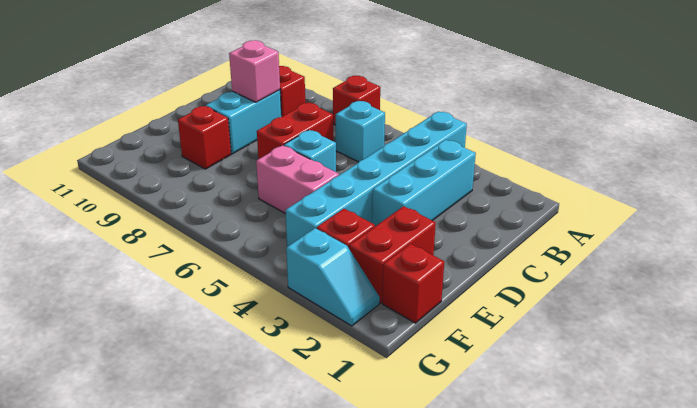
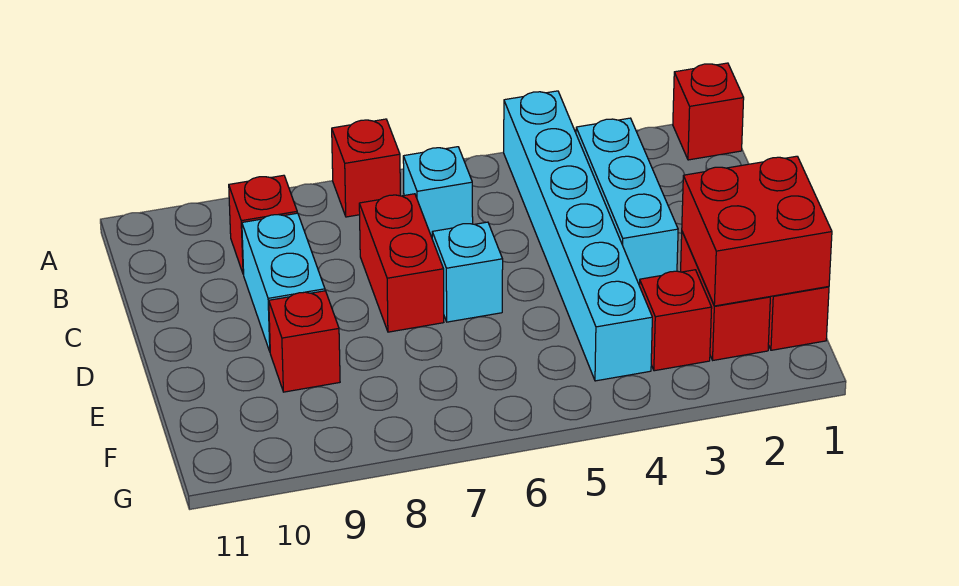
none -> red brick A1 level 1
pink brick C9 level 2 -> none
none -> red brick E1:F2 level 2
pink brick E5:E6 level 1 -> none
cyan slope G2:G3 level 1 top 3 -> none

